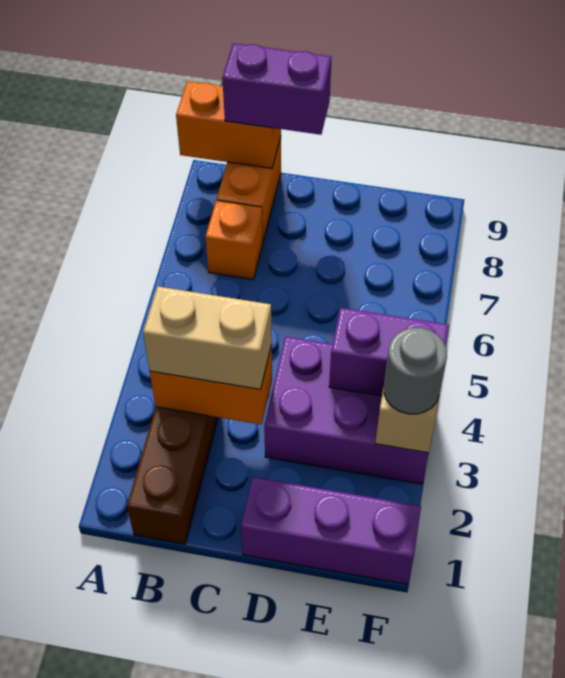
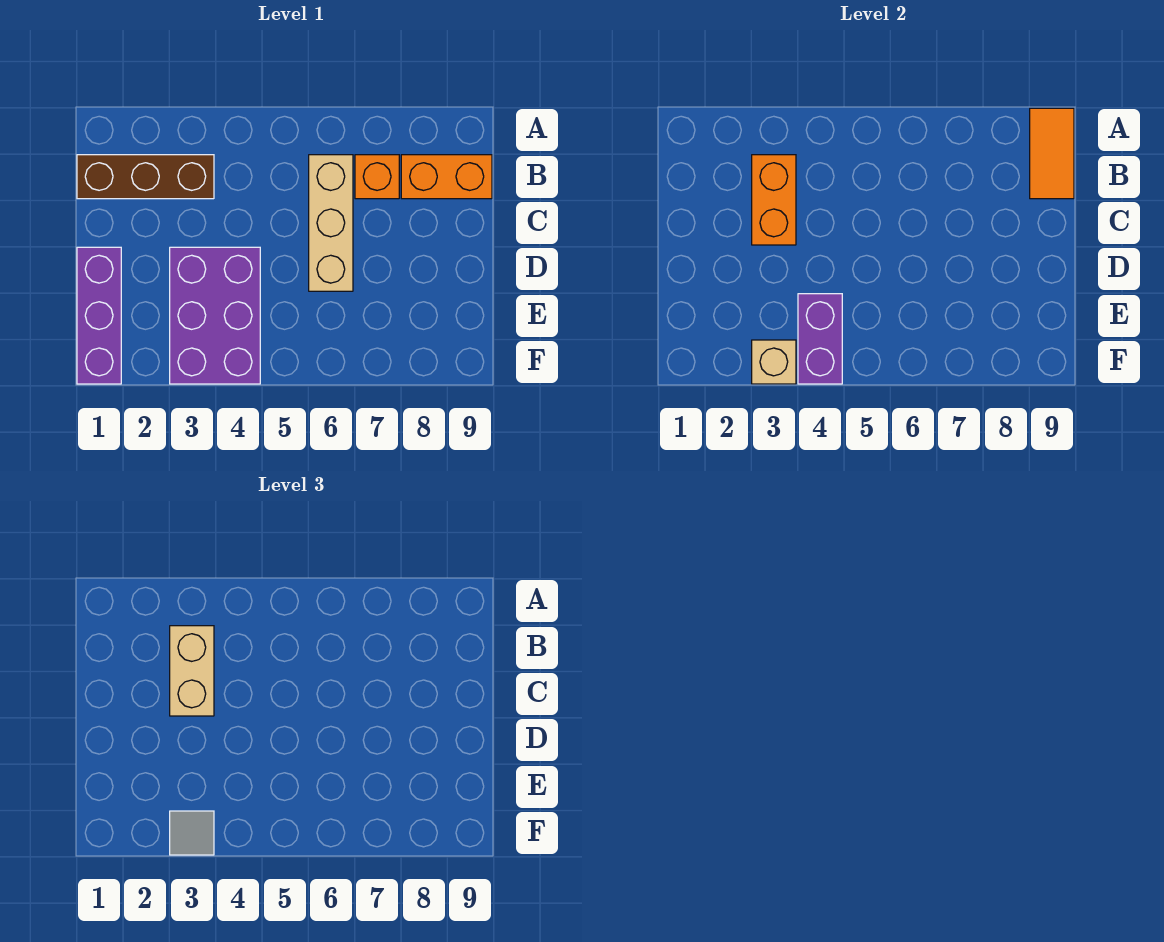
orange brick A9:B9 level 2 -> orange tile A9:B9 level 2
none -> tan brick B6:D6 level 1
purple brick B9:C9 level 3 -> none
grey round brick F3 level 3 -> grey tile F3 level 3

